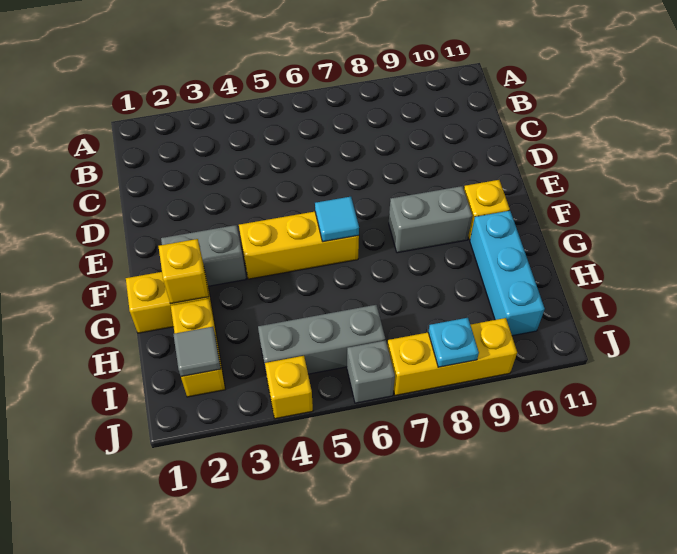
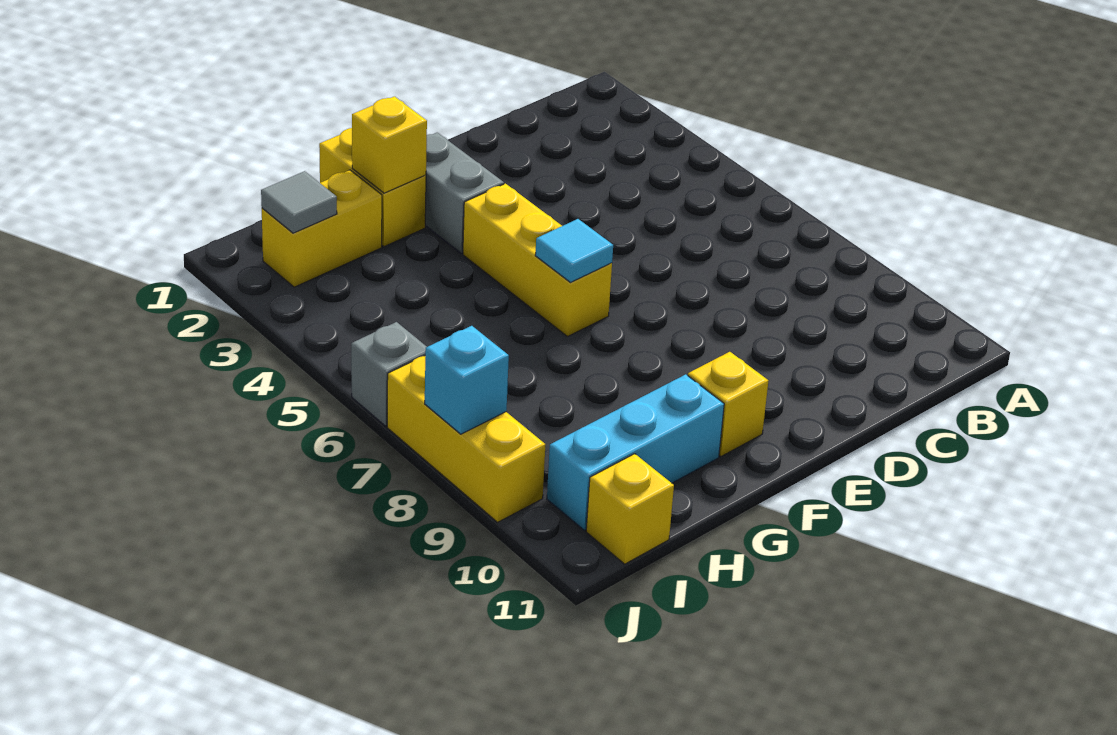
grey brick F8:F9 level 1 -> none
grey brick I4:I6 level 1 -> none
yellow brick J4 level 1 -> yellow brick I11 level 1
cyan plate J8 level 2 -> cyan brick J8 level 2

